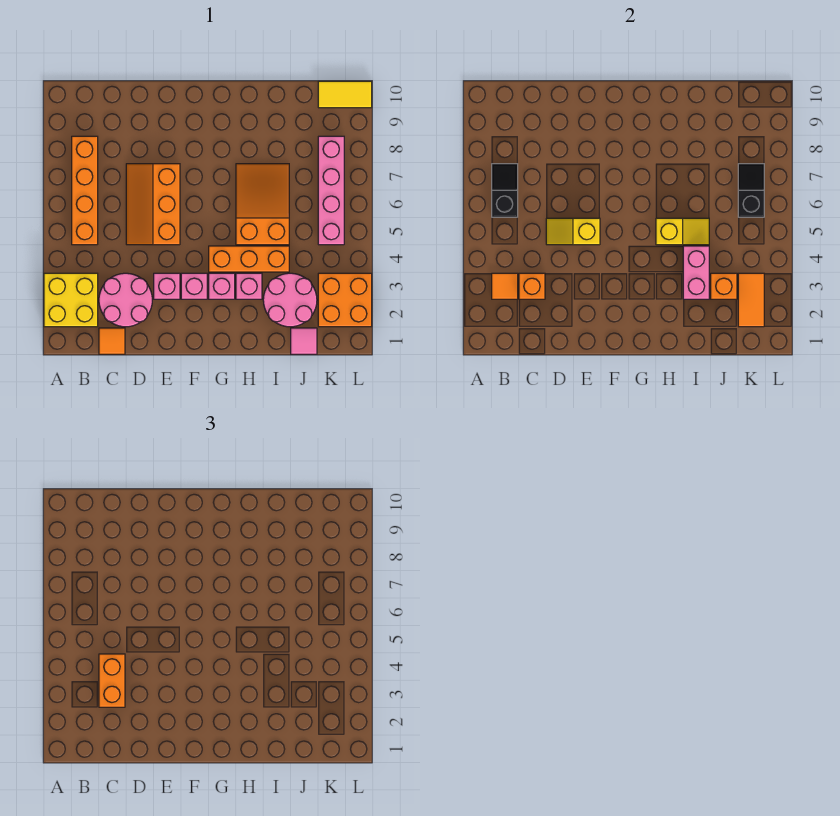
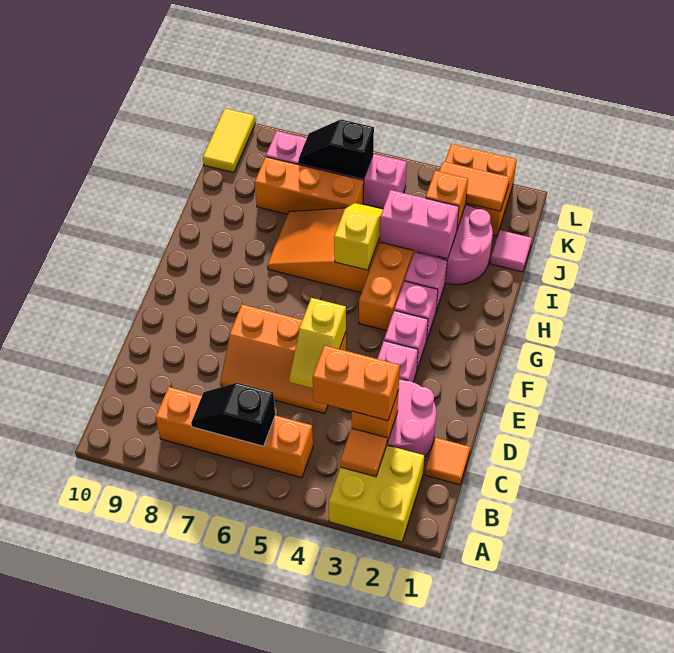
none -> orange brick J6:J8 level 1

